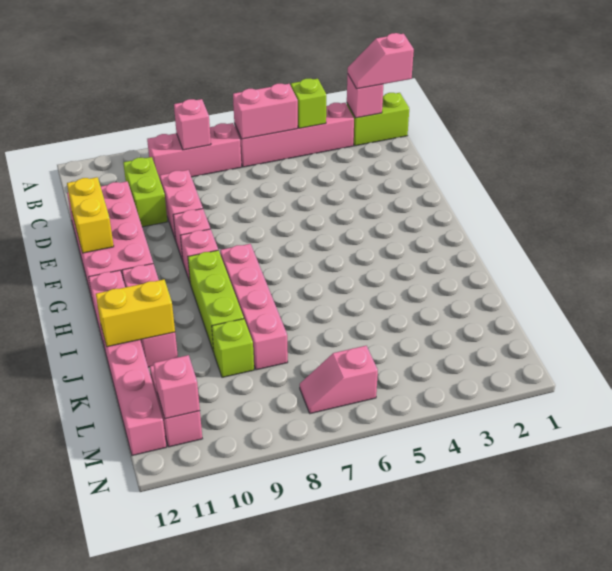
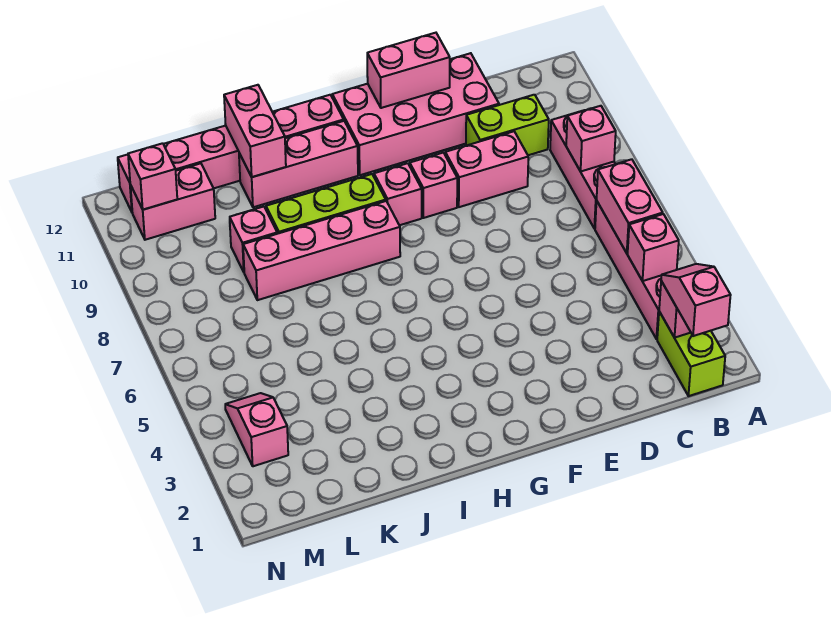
lime brick B4 level 2 -> pink brick B4 level 2
yellow brick E12:F12 level 2 -> pink brick E12:F12 level 2
yellow brick J11:J12 level 2 -> pink brick J11:J12 level 2
lime brick K9 level 1 -> pink brick K9 level 1
pink slope M6:M7 level 1 top 6 -> pink slope M3:M4 level 1 top 3

